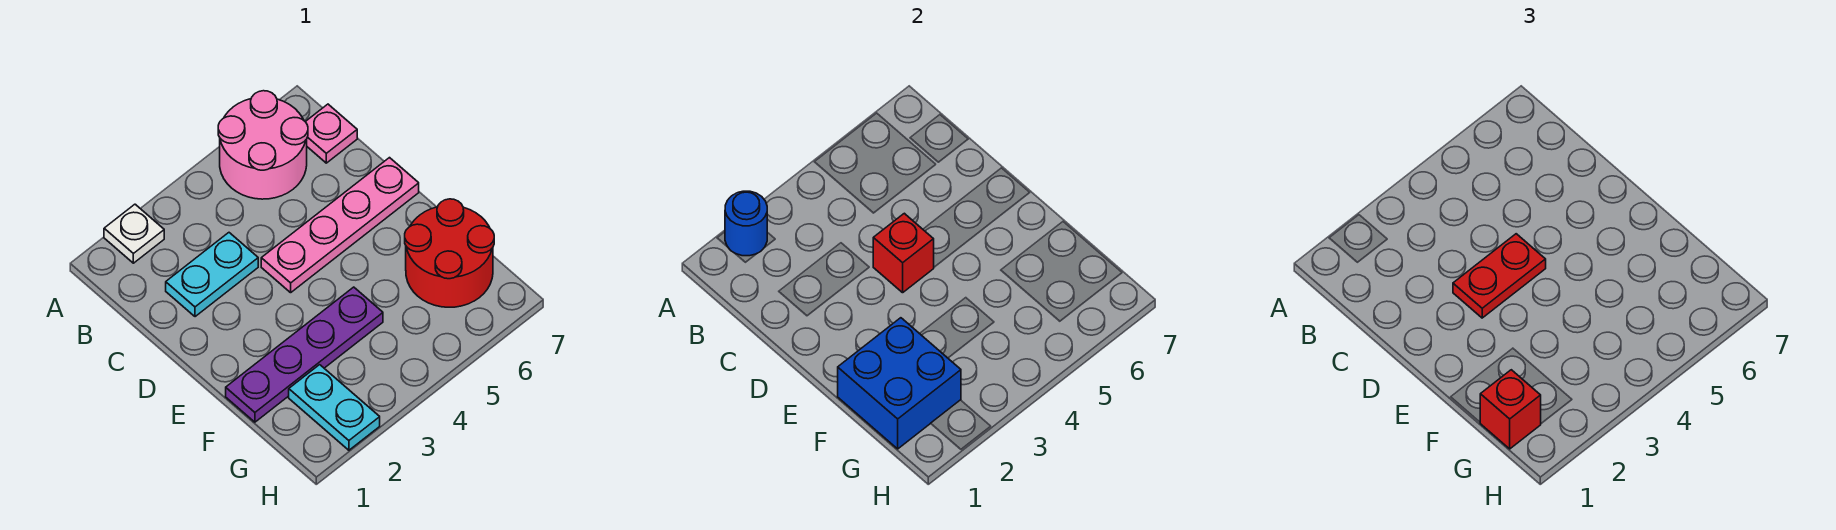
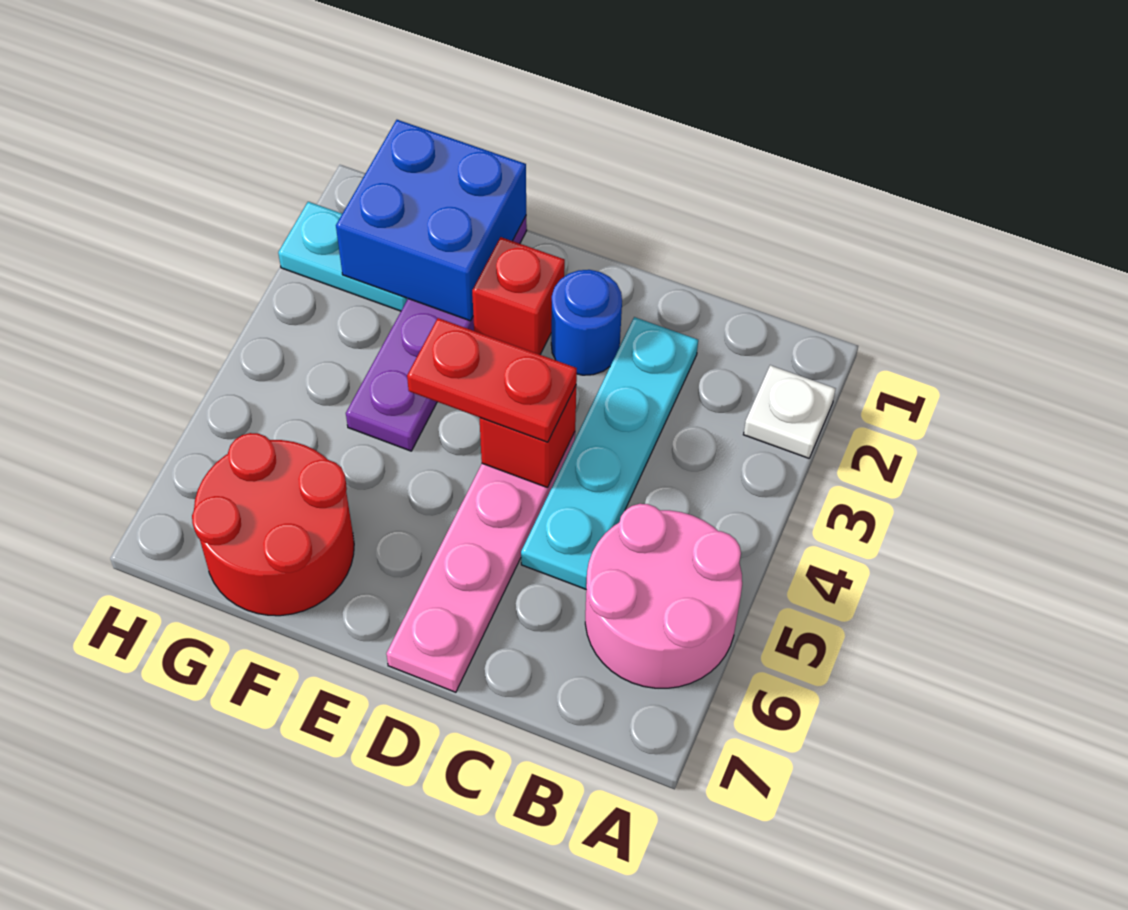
blue round brick A2 level 2 -> blue round brick D2 level 1
pink plate B7 level 1 -> none
cyan plate C2:C3 level 1 -> cyan plate C2:C5 level 1
red plate D3:D4 level 3 -> red plate D4:E4 level 3
red brick G1 level 3 -> red brick E2 level 1

